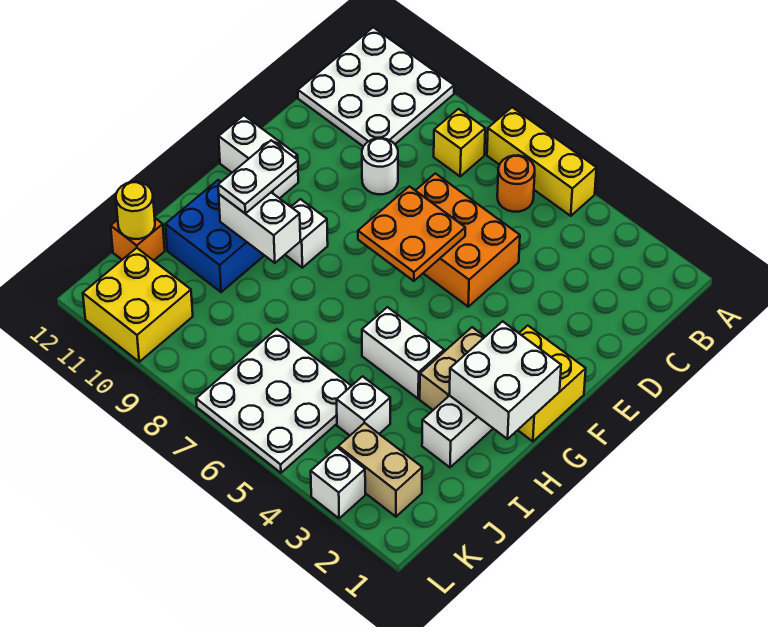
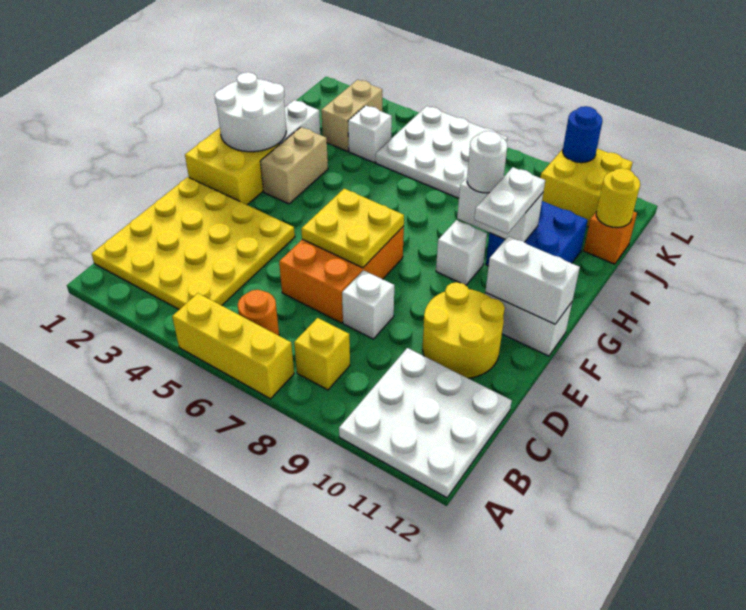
none -> yellow plate B1:E4 level 1
orange brick D5:E7 level 1 -> orange brick D6:F7 level 1
white round brick D9 level 1 -> white round brick H9 level 3
none -> yellow round brick D10:E11 level 1
orange plate E6:F7 level 2 -> yellow plate E6:F7 level 2
white brick G1:H2 level 2 -> white round brick G1:H2 level 2
white brick H4:H5 level 1 -> white brick F11:F12 level 2
tan brick K2:K3 level 1 -> tan brick J3:K3 level 1
white brick L3 level 1 -> white brick D8 level 1
none -> blue round brick L10 level 2

